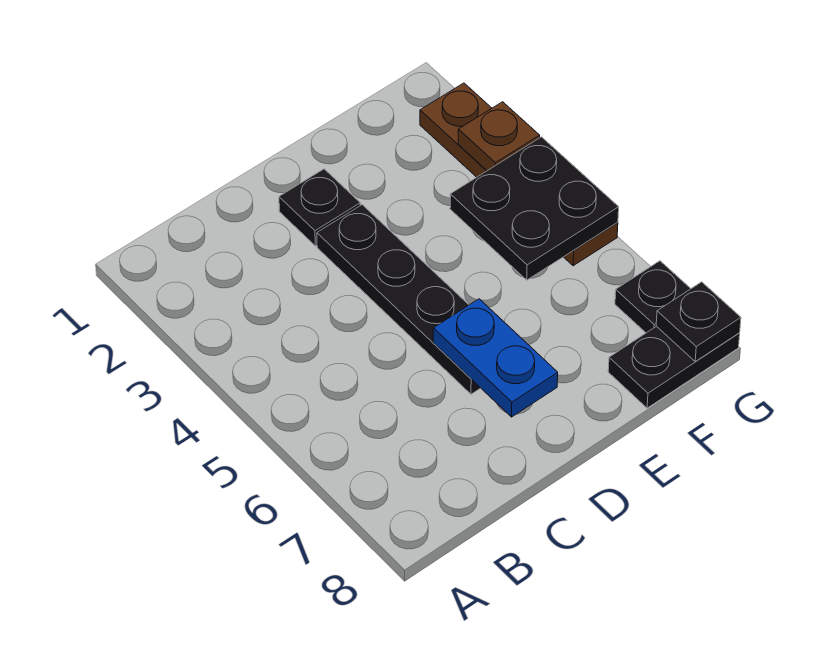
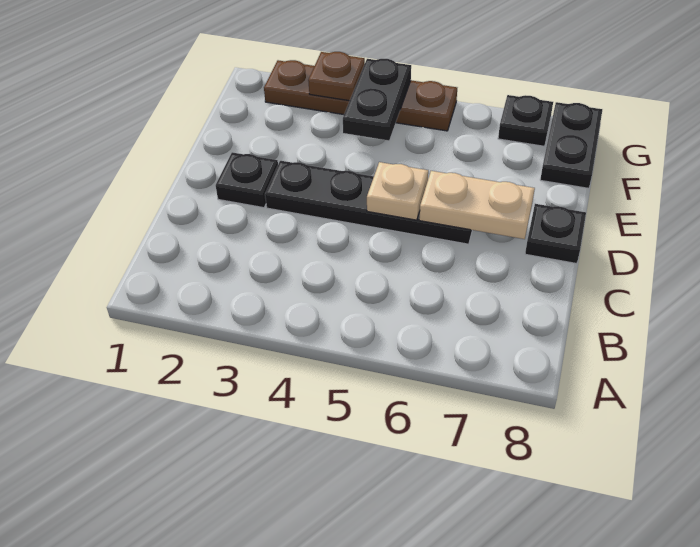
none -> tan plate D5 level 2
blue plate D6:D7 level 2 -> tan plate D6:D7 level 2
black plate F4:G5 level 2 -> black plate F4:G4 level 2
black plate G8 level 2 -> black plate D8 level 1

